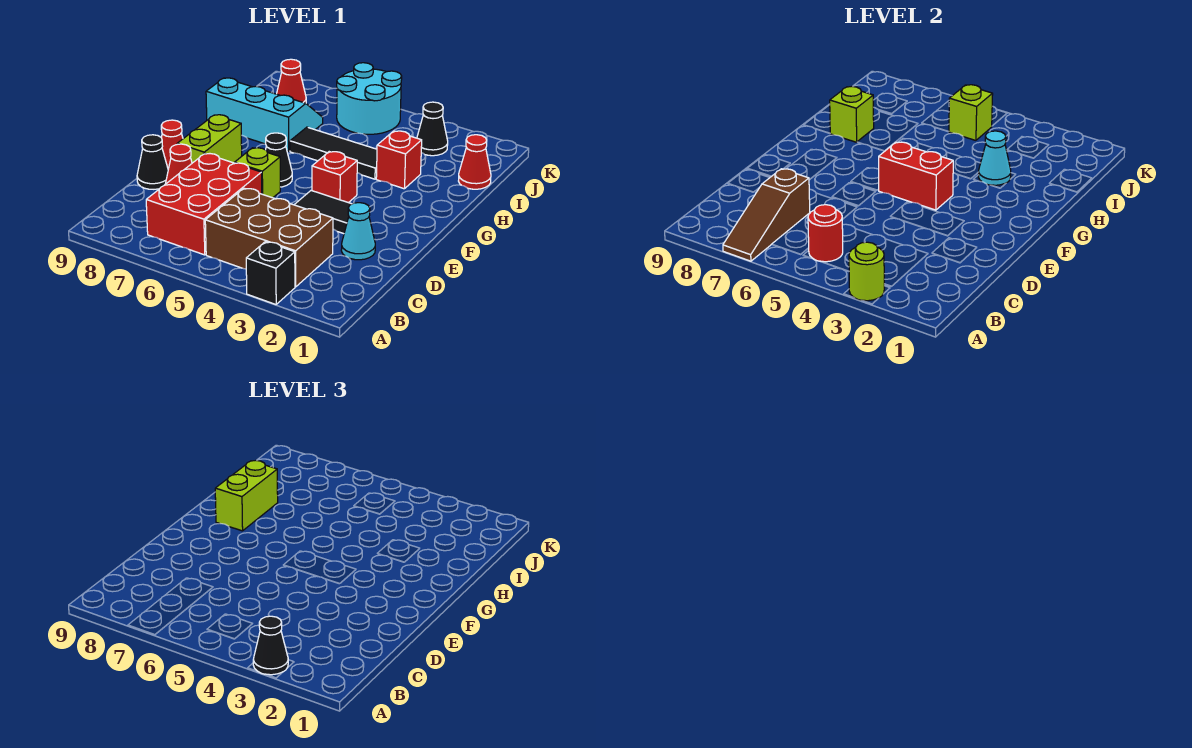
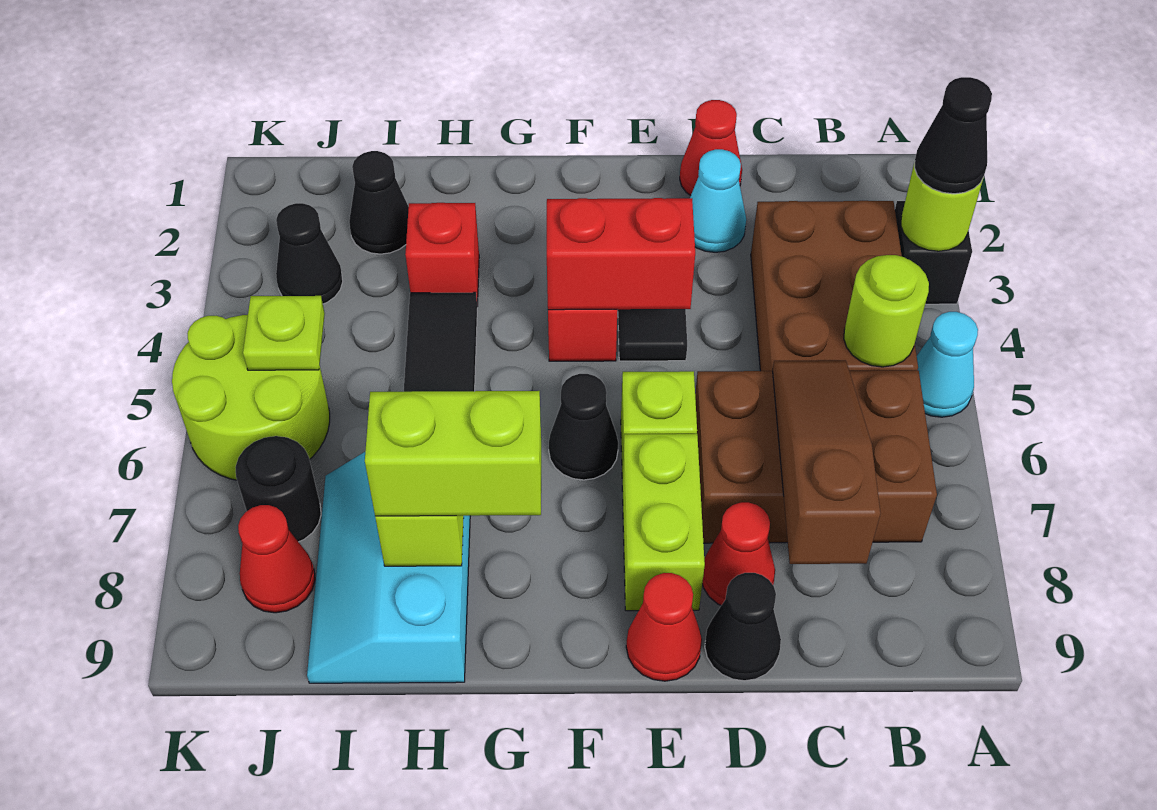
brown slope A7:C7 level 2 top C -> brown slope C6:C8 level 2 top 8
red round brick B5 level 2 -> lime round brick B5 level 2
red brick B6:D7 level 1 -> brown brick B6:D7 level 1
lime brick E8:F8 level 1 -> lime brick E7:E8 level 1
red brick F4:F5 level 2 -> red brick E4:F4 level 2
cyan cone H3 level 2 -> cyan cone A5 level 1
red cone I1 level 1 -> red cone D1 level 1
none -> black cone I2 level 1
cyan round brick J5:K6 level 1 -> lime round brick J5:K6 level 1
lime brick J5 level 2 -> lime plate J5 level 2
none -> black round brick J7 level 1

